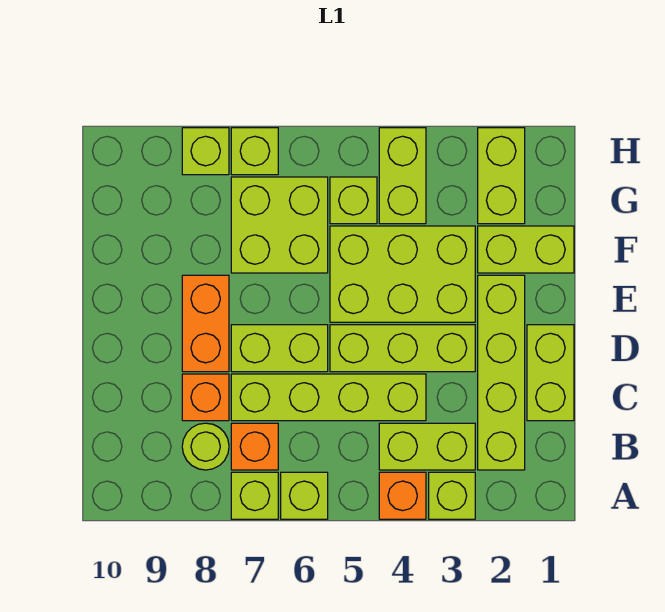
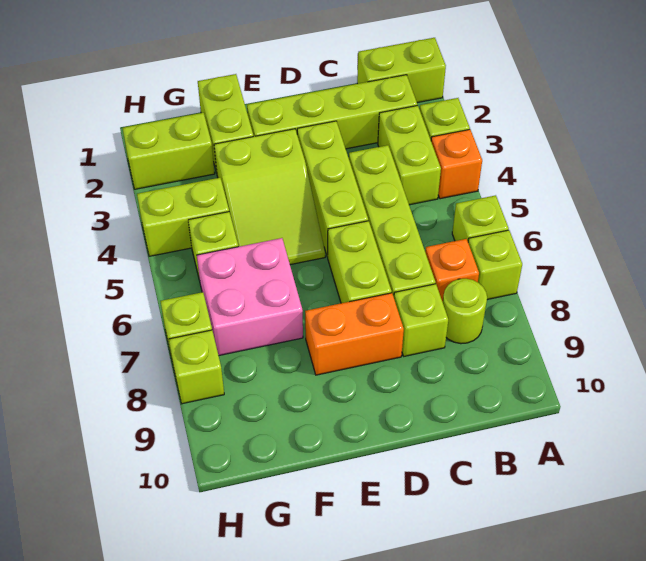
lime brick C1:D1 level 1 -> lime brick A1:B1 level 1
orange brick C8 level 1 -> lime brick C8 level 1
lime brick E3:F5 level 1 -> lime slope E3:F5 level 1 top 3
lime brick F6:G7 level 1 -> pink brick F6:G7 level 1

